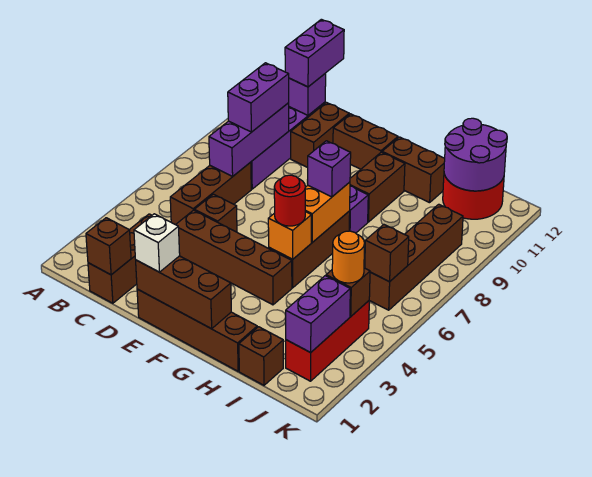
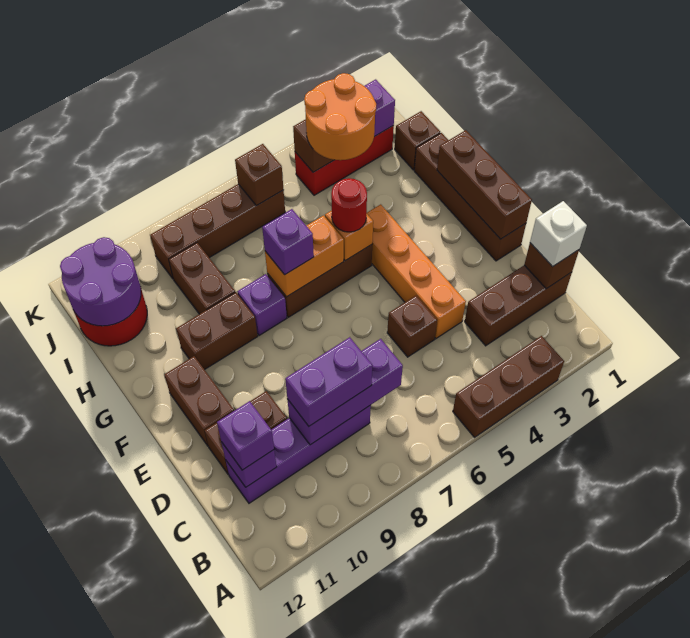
brown brick C5:C7 level 1 -> brown brick A3:A5 level 1
purple brick C11:C12 level 3 -> purple brick C11 level 3
brown brick D4:G4 level 1 -> orange brick D4:G4 level 1
white brick E1 level 3 -> white brick C1 level 3
brown brick G11:H11 level 1 -> brown brick H9:I9 level 1
orange round brick J4 level 3 -> orange round brick I3:J4 level 3

